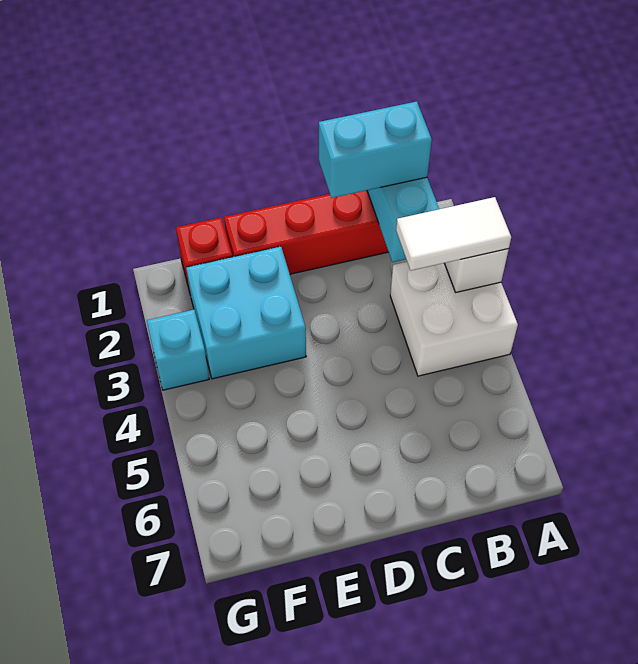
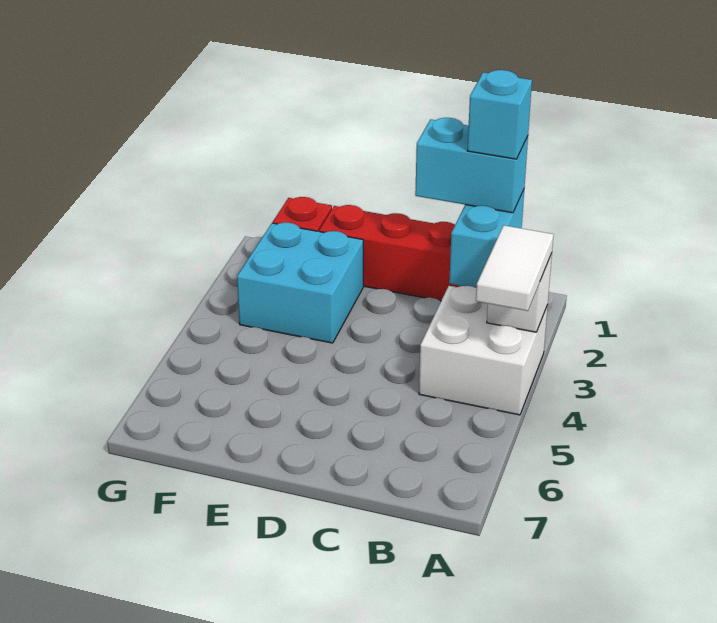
white tile A3:B3 level 3 -> white tile A3:A4 level 3
cyan brick G3 level 1 -> cyan brick B1 level 4

